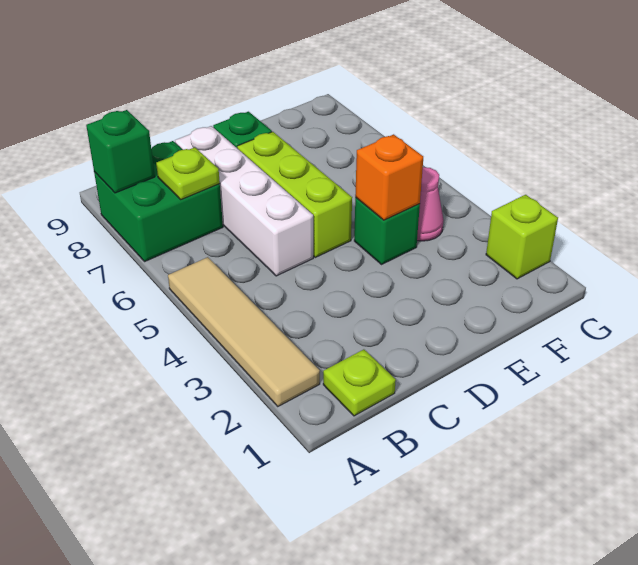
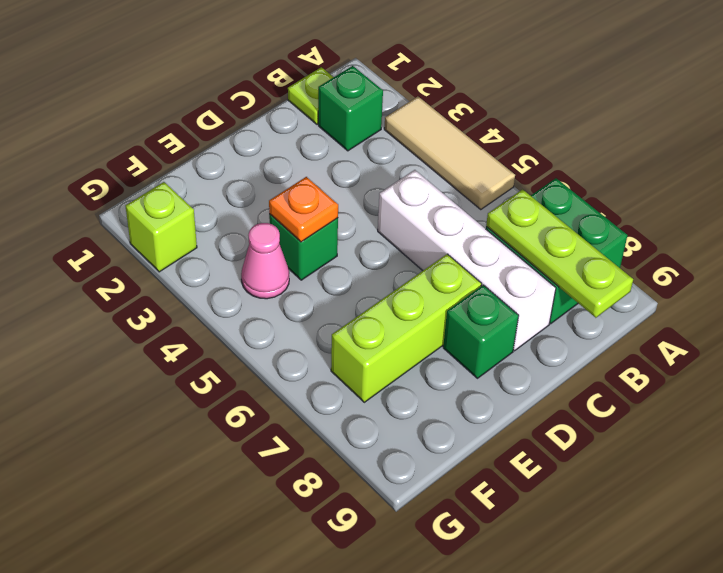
tan tile A2:A5 level 1 -> tan tile A3:A5 level 1
green brick A8 level 2 -> green brick B2 level 1
lime plate B7 level 2 -> lime plate B7:B9 level 2
lime brick D5:D7 level 1 -> lime brick D7:F7 level 1
orange brick E4 level 2 -> orange plate E4 level 2

